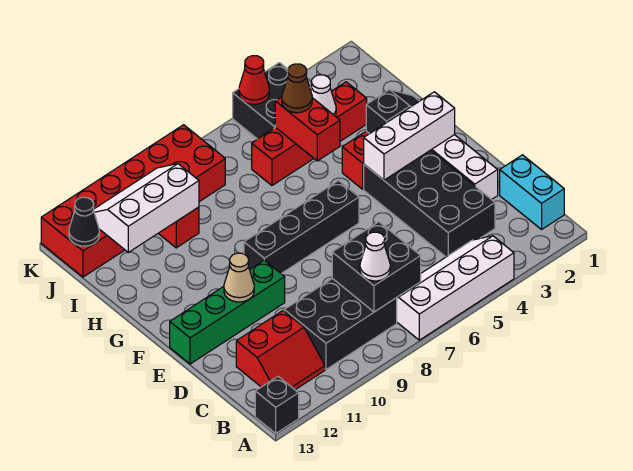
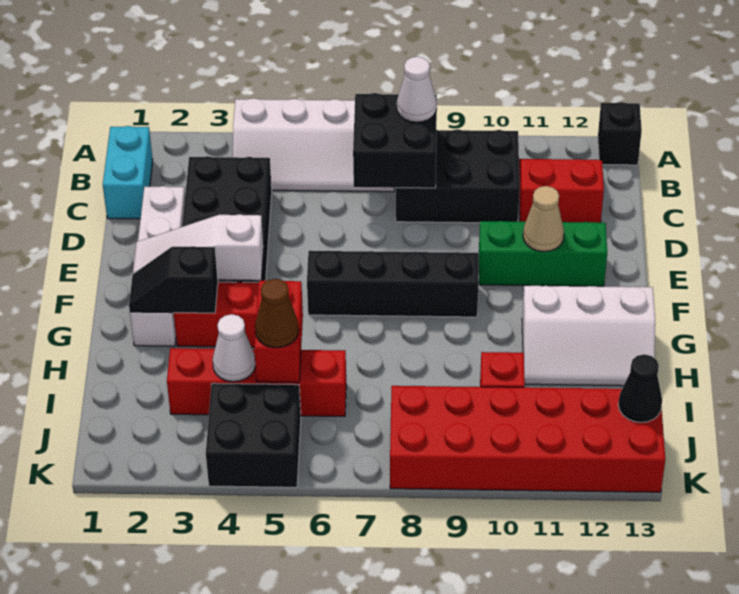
green brick E10:E13 level 1 -> green brick E10:E12 level 1
white brick F2:F4 level 2 -> white slope F2:F4 level 2 top 4
white slope I10:J12 level 2 top I -> white slope G11:H13 level 1 top G
red cone K5 level 2 -> none

